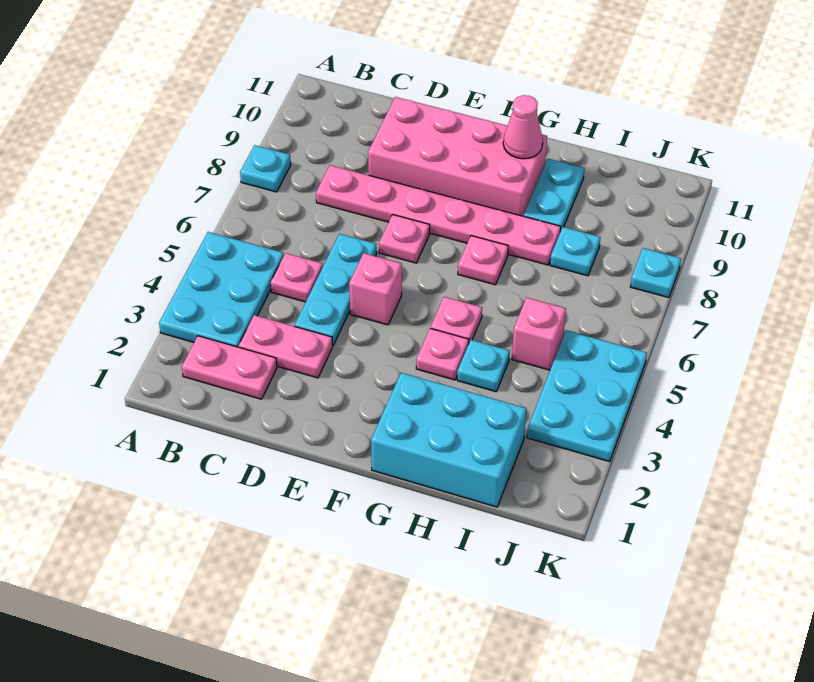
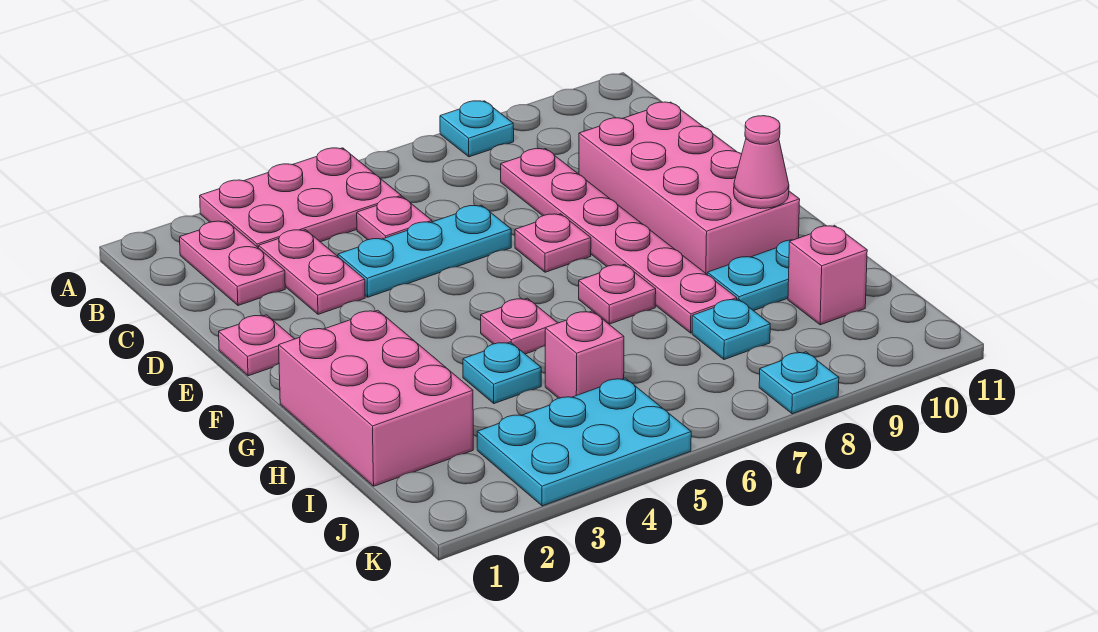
cyan plate A3:B5 level 1 -> pink plate A3:B5 level 1
pink brick E5 level 1 -> pink brick I10 level 1
cyan brick G1:I2 level 1 -> pink brick G1:I2 level 1
pink plate G4 level 1 -> pink plate E1 level 1

